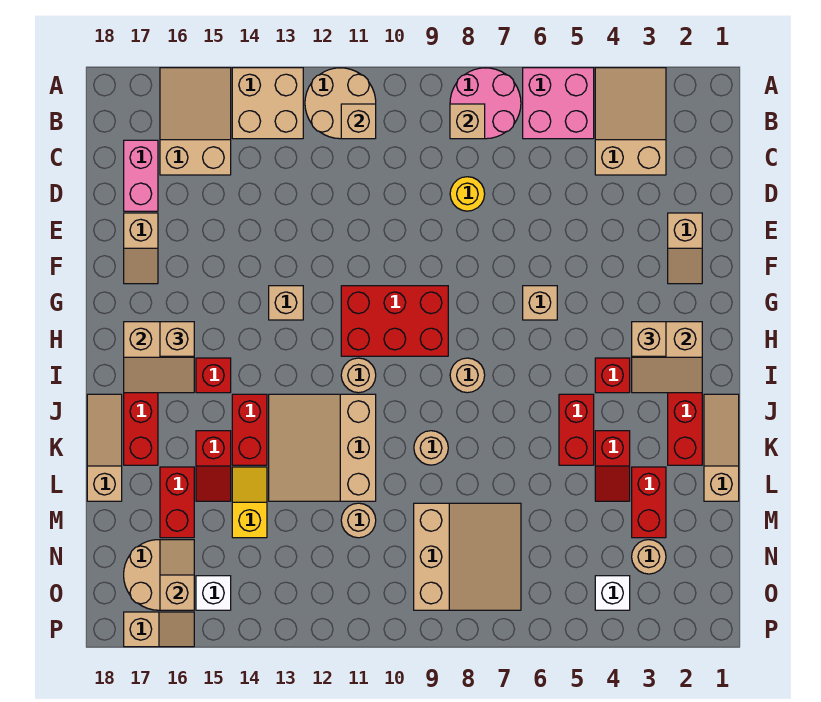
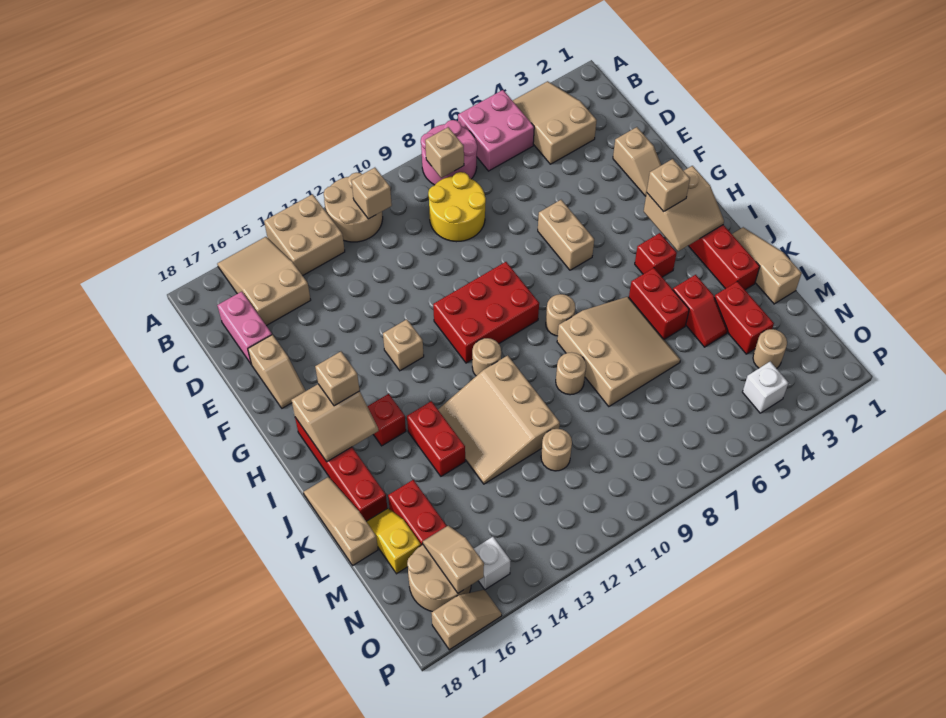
yellow round brick D8 level 1 -> yellow round brick C8:D9 level 1
tan brick G6 level 1 -> tan brick F6:G6 level 1
red slope K15:L15 level 1 top K -> none
yellow slope L14:M14 level 1 top M -> yellow slope L17:M17 level 1 top M
tan slope M7:O9 level 1 top 9 -> tan slope J6:L8 level 1 top 8

